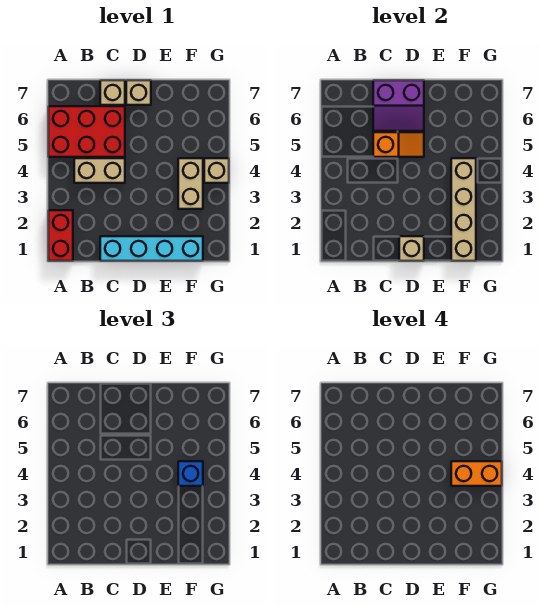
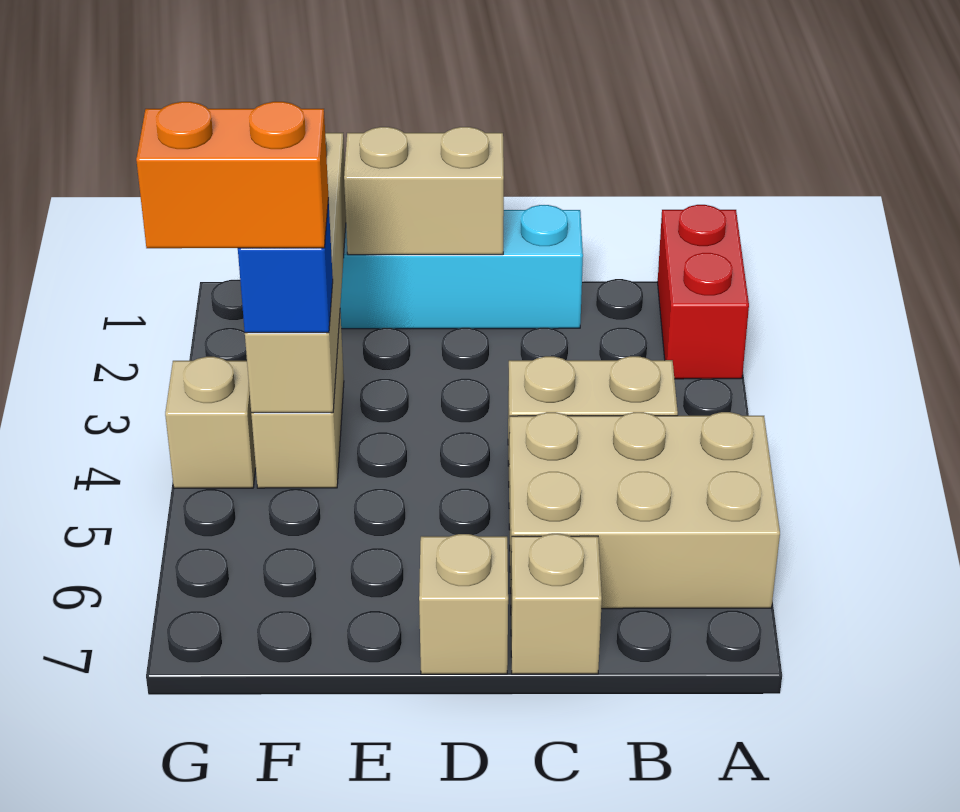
red brick A5:C6 level 1 -> tan brick A5:C6 level 1
orange slope C5:D5 level 2 top C -> none
purple slope C6:D7 level 2 top 7 -> none
tan brick D1 level 2 -> tan brick D1:E1 level 2

